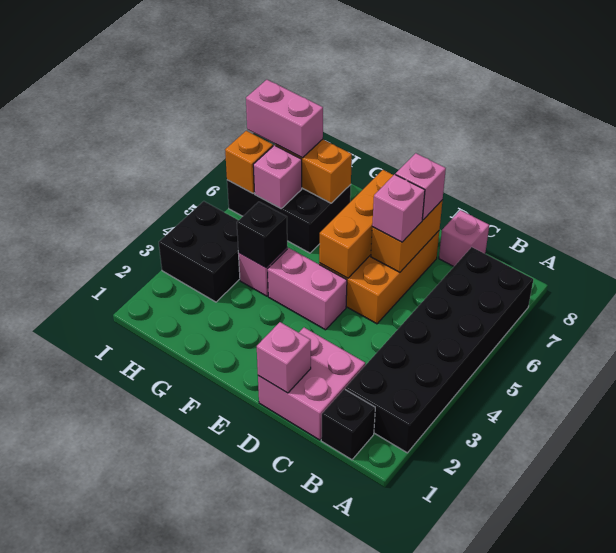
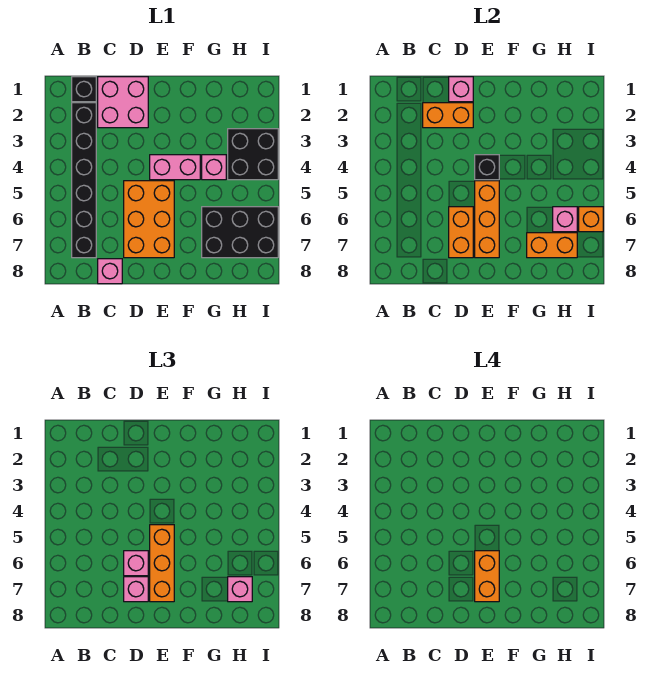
black brick A2:B7 level 1 -> black brick B2:B7 level 1
none -> orange brick C2:D2 level 2
none -> orange brick E5:E7 level 3
none -> orange brick E6:E7 level 4
black brick G4 level 2 -> black brick E4 level 2
pink brick H7:I7 level 3 -> pink brick H7 level 3

